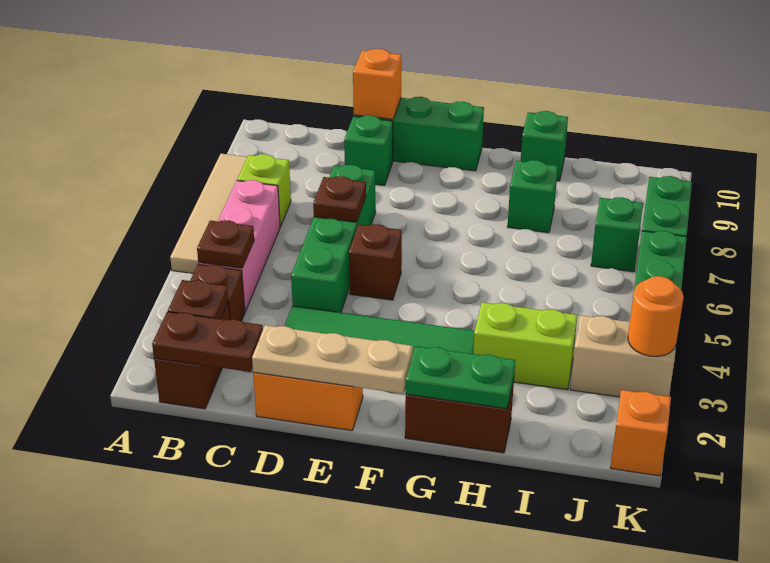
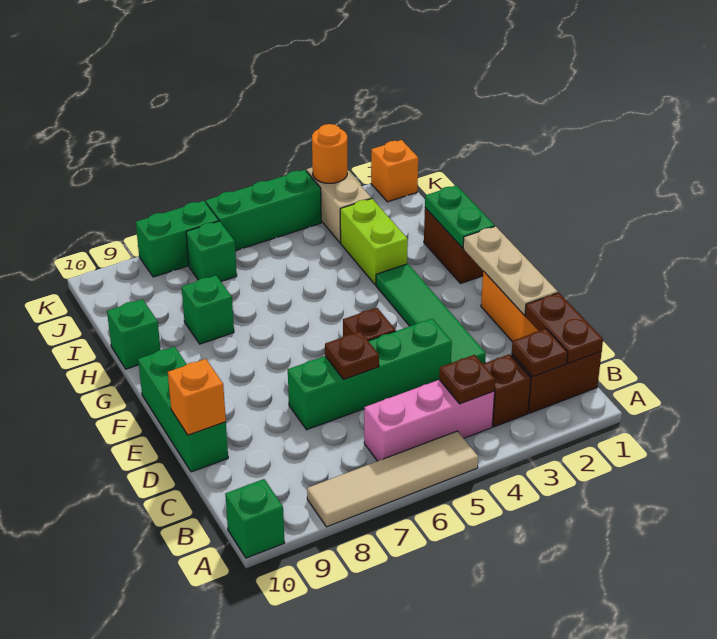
lime brick B7 level 1 -> none
green brick D9 level 1 -> green brick A10 level 1

